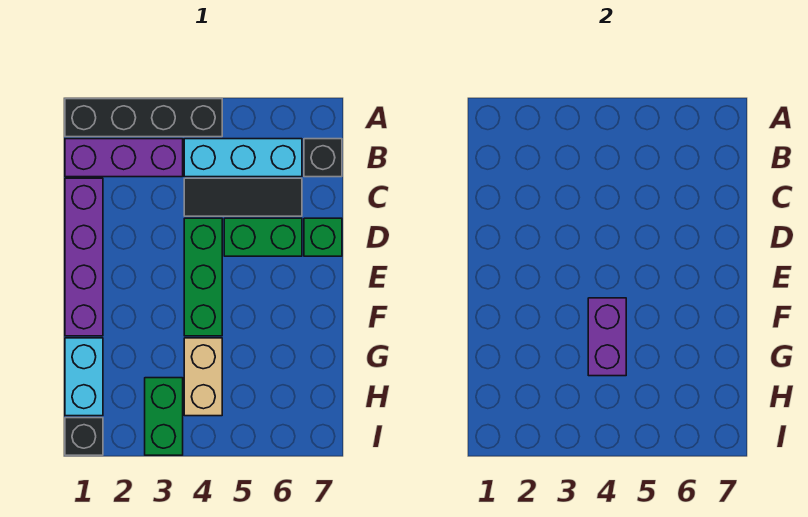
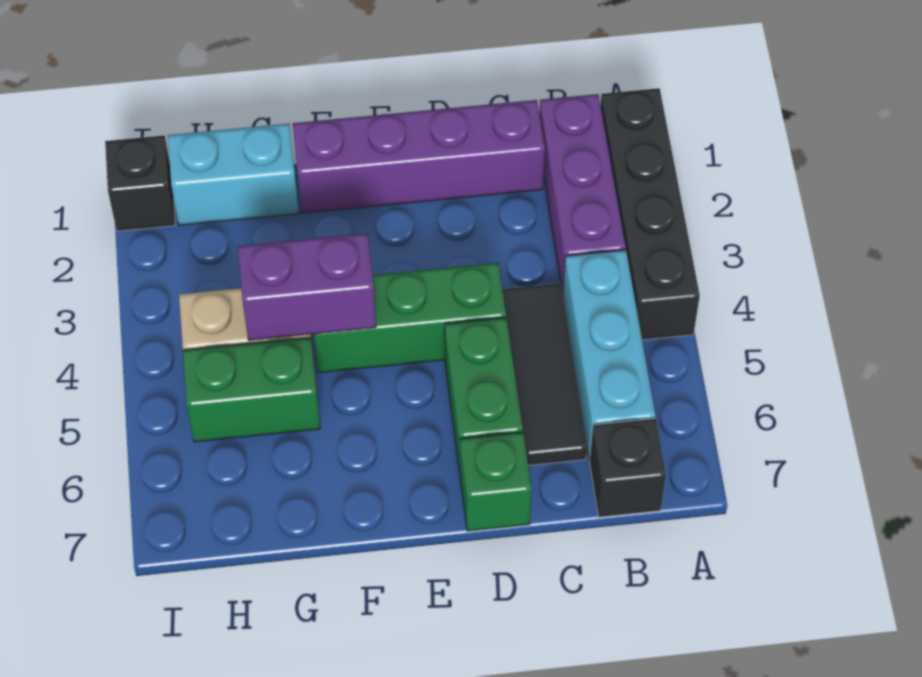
green brick H3:I3 level 1 -> green brick G5:H5 level 1

